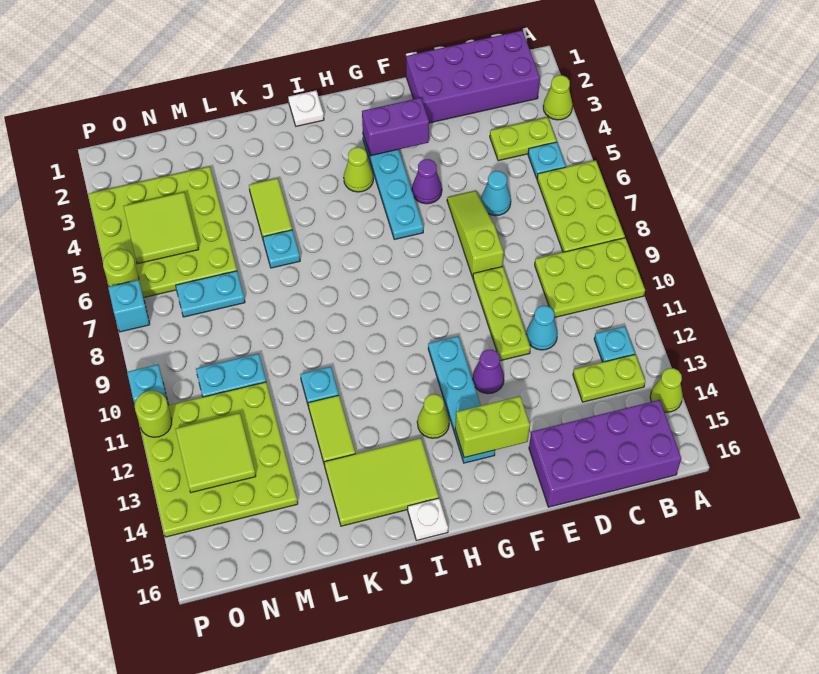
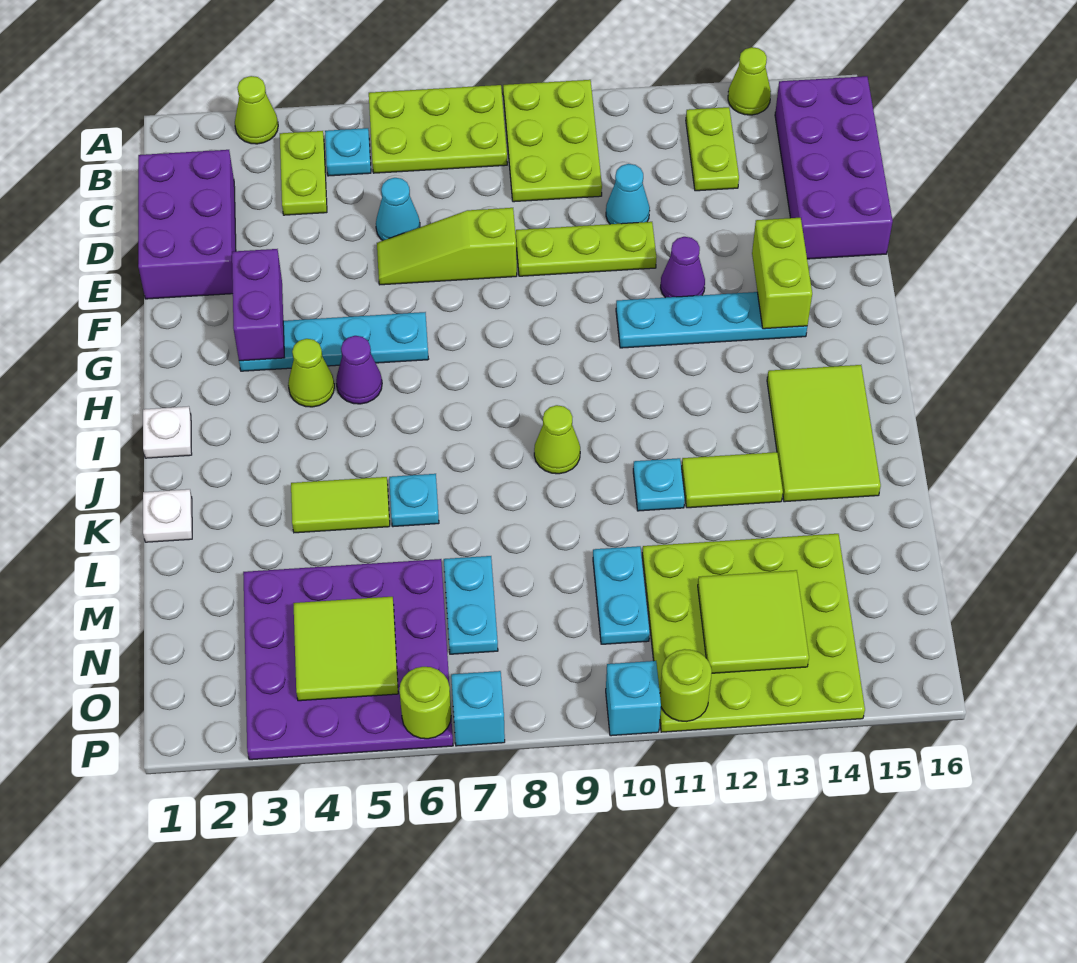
purple brick B1:E2 level 1 -> purple brick C1:E2 level 1
cyan plate B12 level 1 -> none
purple cone F5 level 1 -> purple cone H5 level 1
lime cone H13 level 1 -> lime cone J9 level 1
white plate I16 level 1 -> white plate K1 level 1
lime plate M3:P6 level 1 -> purple plate M3:P6 level 1

